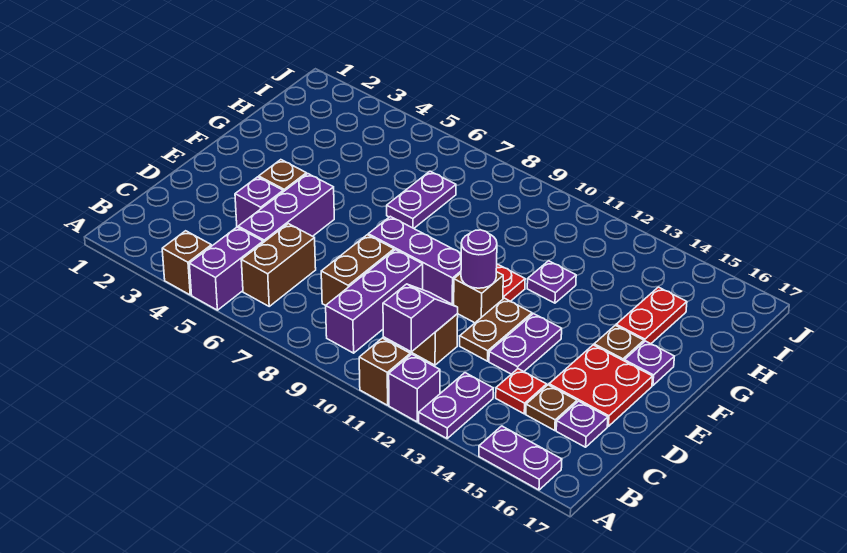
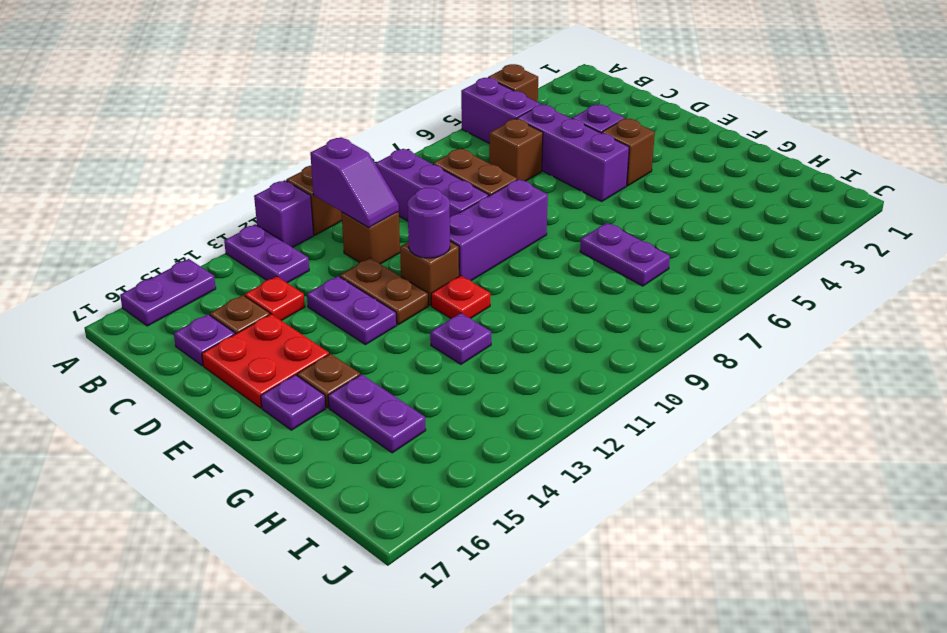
brown brick B6:C6 level 1 -> brown brick C6 level 1
red plate G15:H15 level 1 -> purple plate G15:H15 level 1

